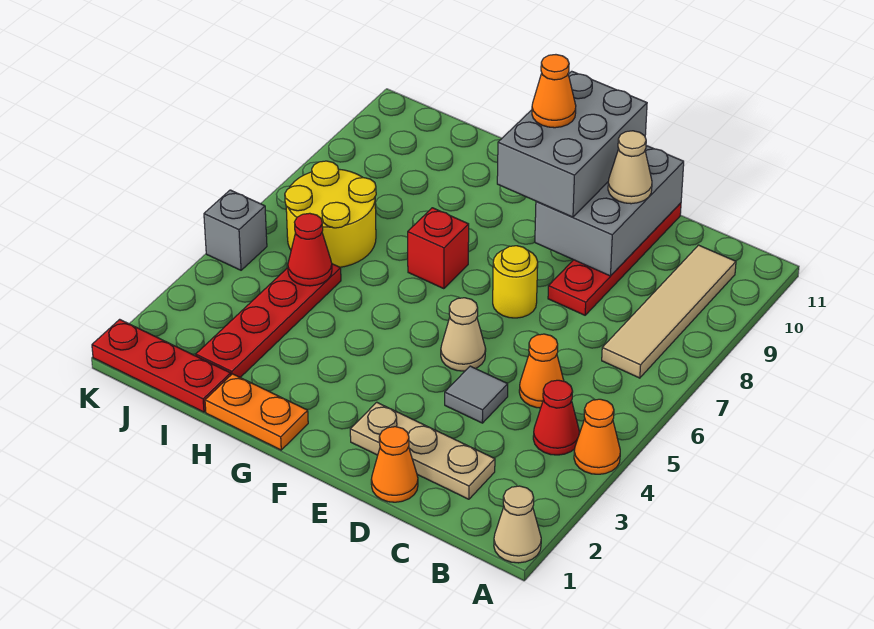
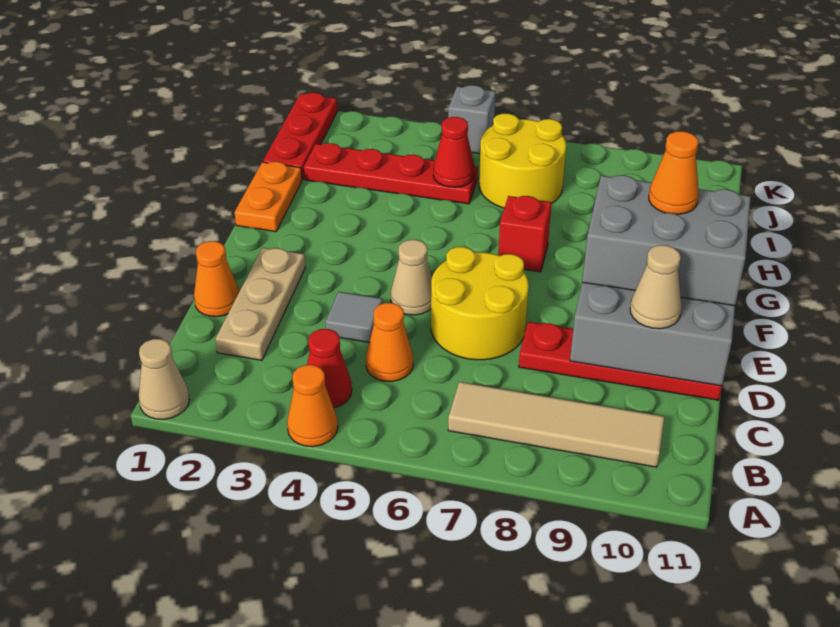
yellow round brick E7 level 1 -> yellow round brick D6:E7 level 1

